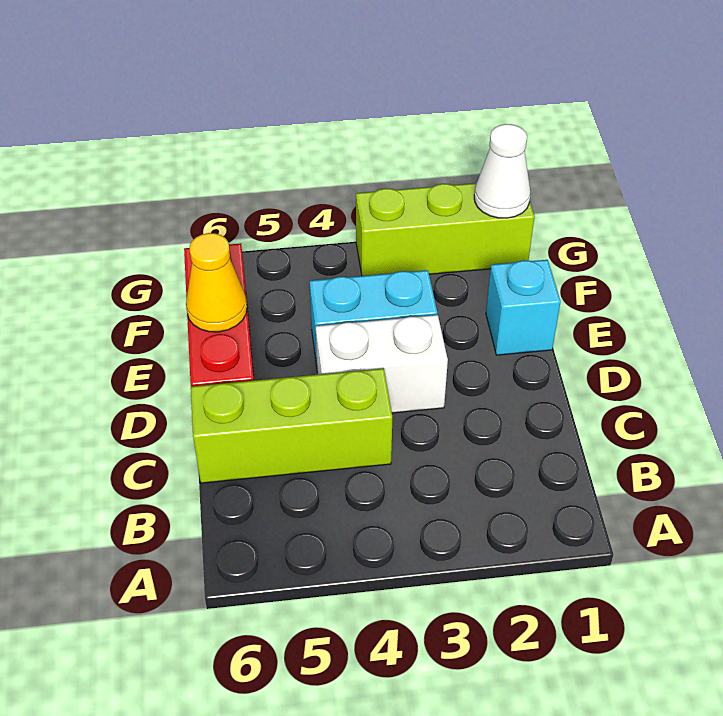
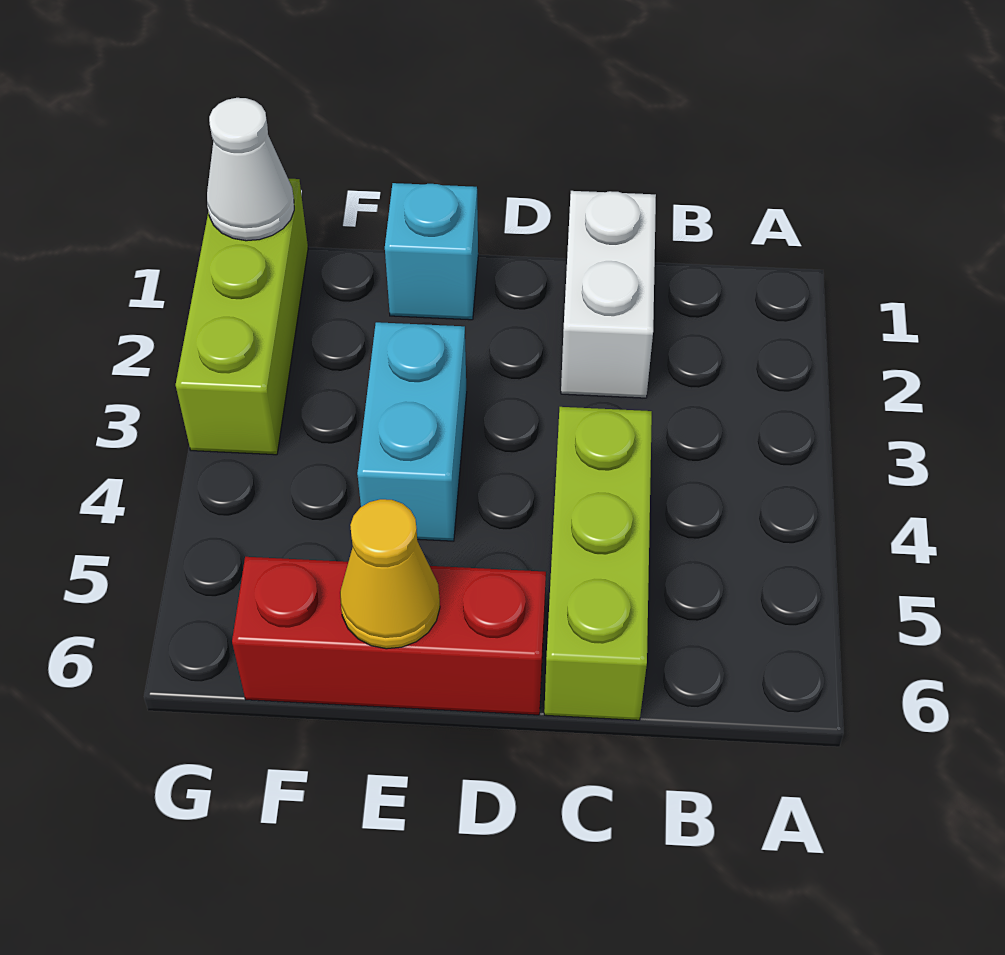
white brick D3:D4 level 1 -> white brick C1:C2 level 1

